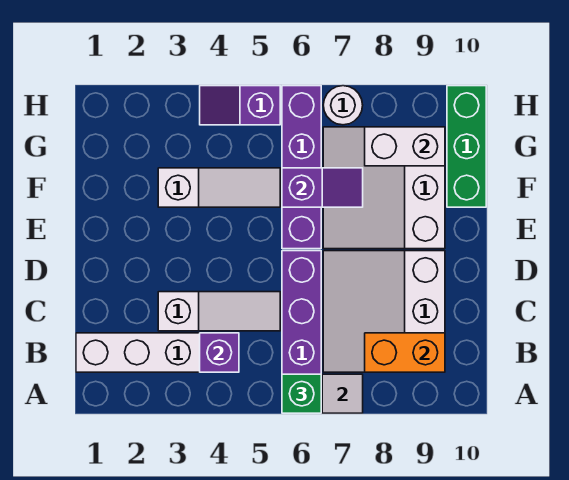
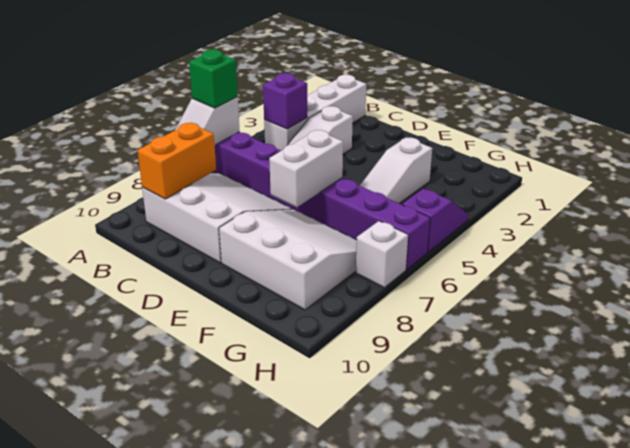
purple slope F6:F7 level 2 top 6 -> none
green brick F10:H10 level 1 -> none
white brick G8:G9 level 2 -> white brick E6:E7 level 2
white round brick H7 level 1 -> white brick H7 level 1

